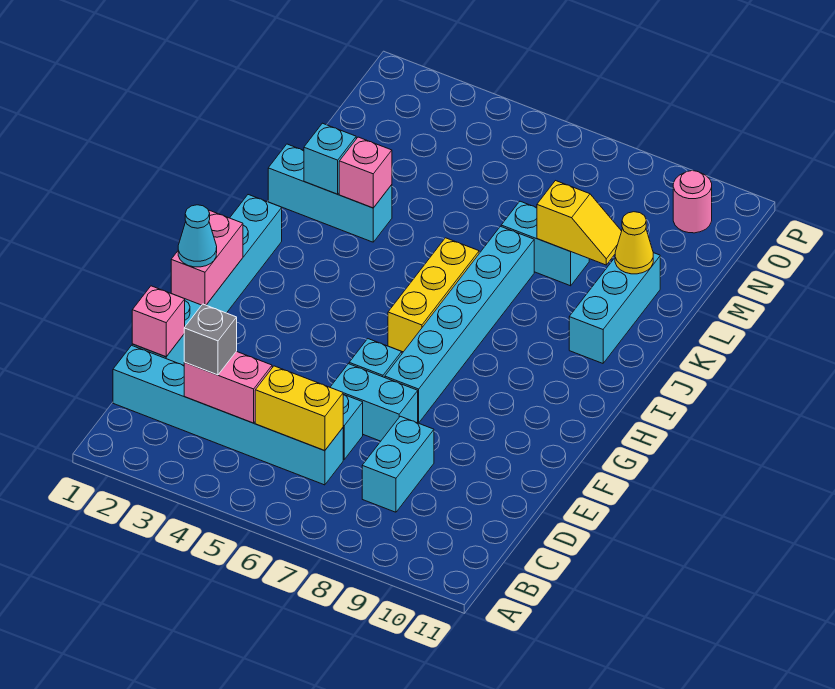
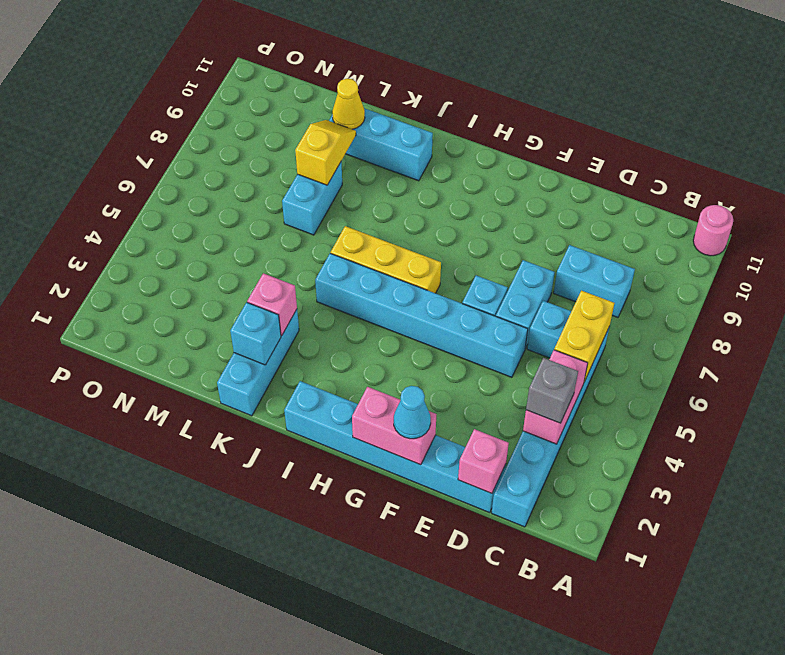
cyan brick F7:K7 level 1 -> cyan brick E5:J5 level 1
pink round brick O10 level 1 -> pink round brick A11 level 1

